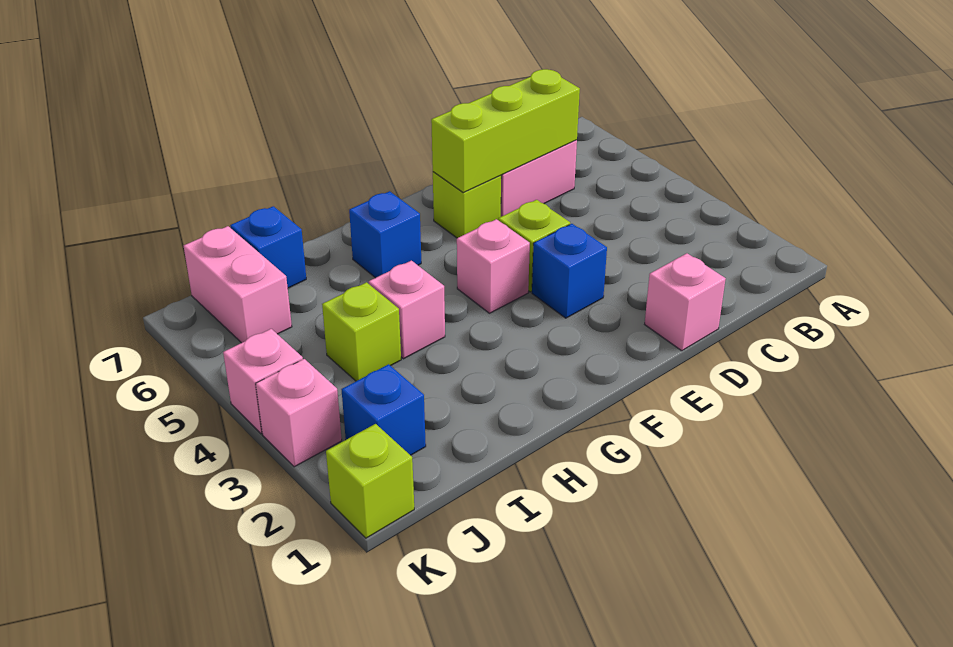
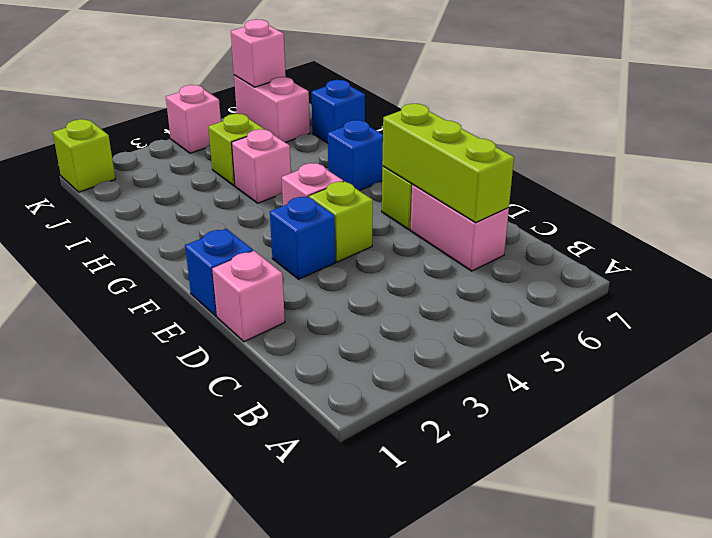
blue brick J2 level 1 -> blue brick E1 level 1
pink brick J6:J7 level 1 -> pink brick J6:K6 level 1
pink brick K3 level 1 -> pink brick K6 level 2

